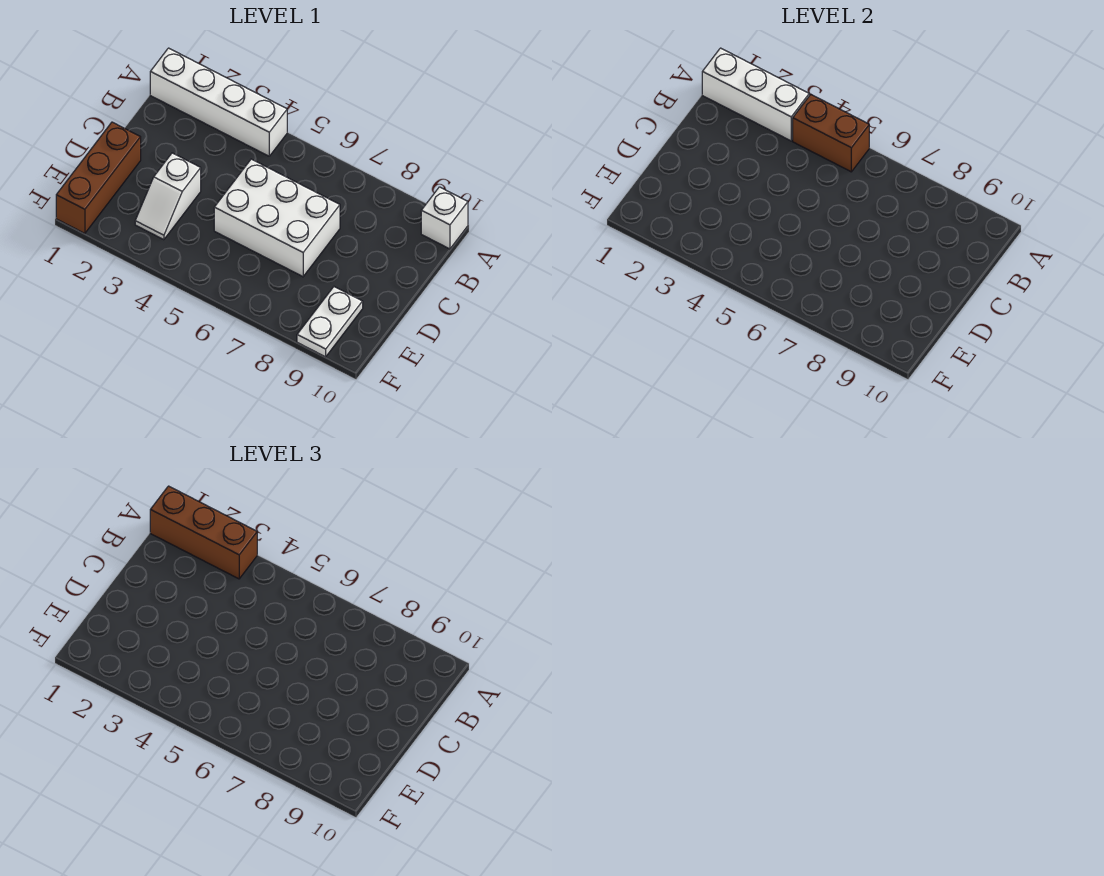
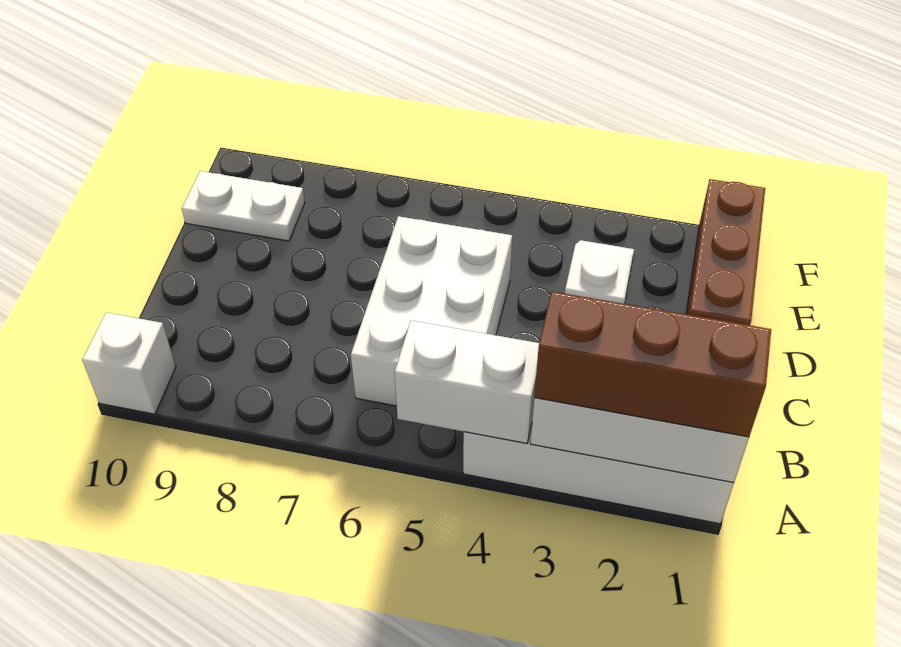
brown brick A4:A5 level 2 -> white brick A4:A5 level 2
white brick C5:D7 level 1 -> white brick B5:D6 level 1
white plate E9:F9 level 1 -> white plate E9:E10 level 1

